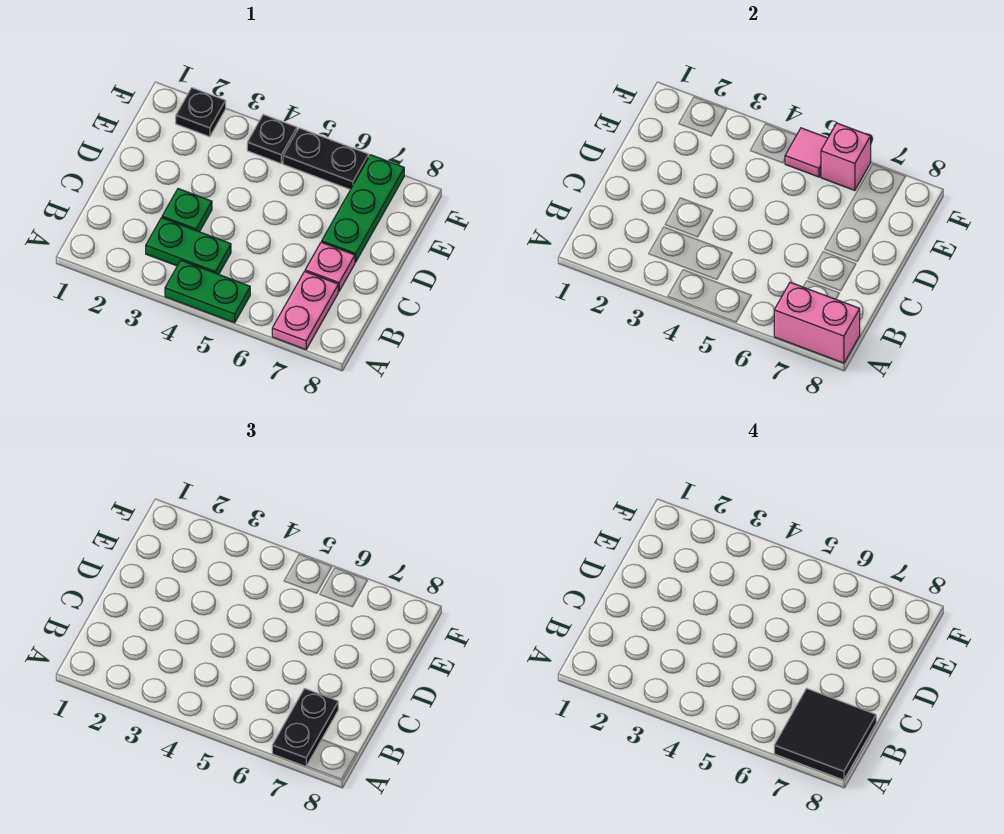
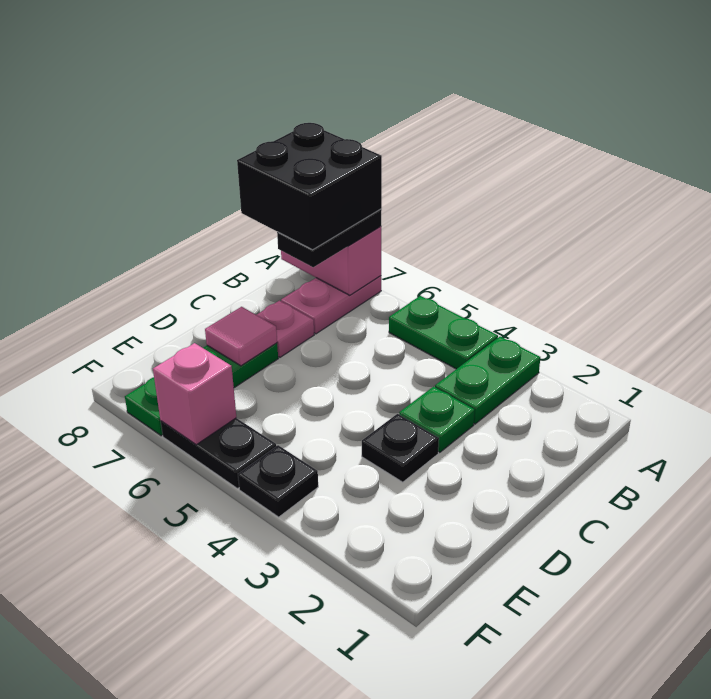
black tile A7:B8 level 4 -> black brick A7:B8 level 4
green plate B3:B4 level 1 -> green plate A3:B3 level 1
black plate F2 level 1 -> black plate D3 level 1
pink tile F5 level 2 -> pink tile D7 level 2

